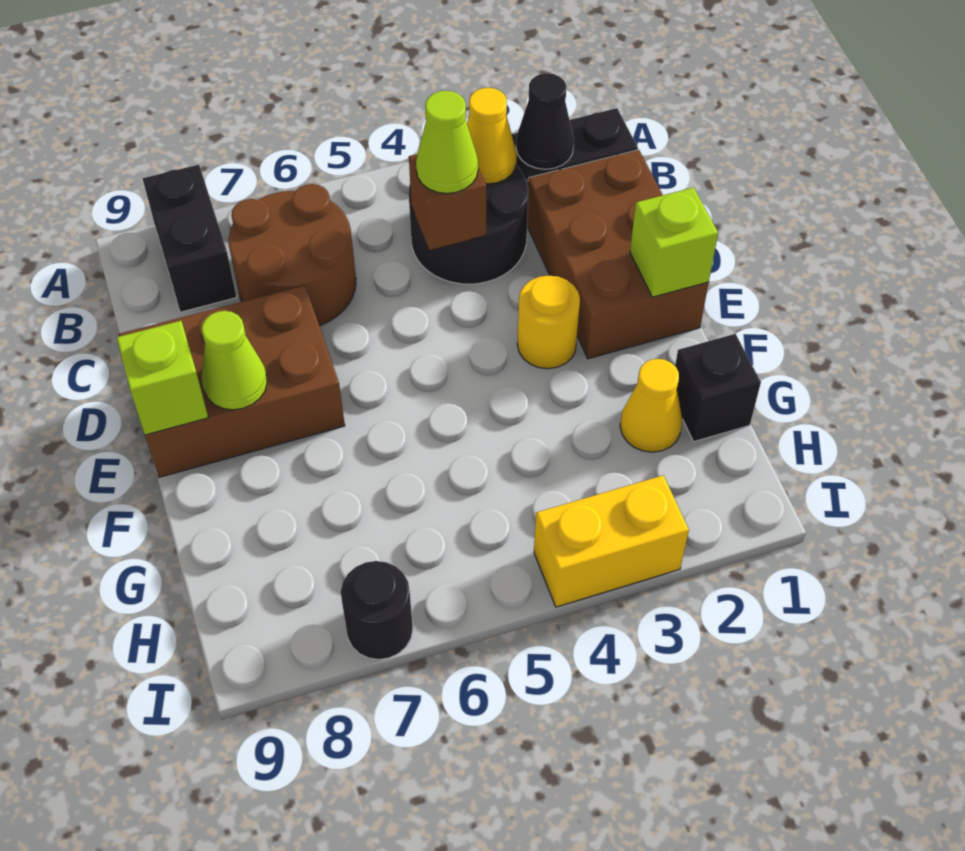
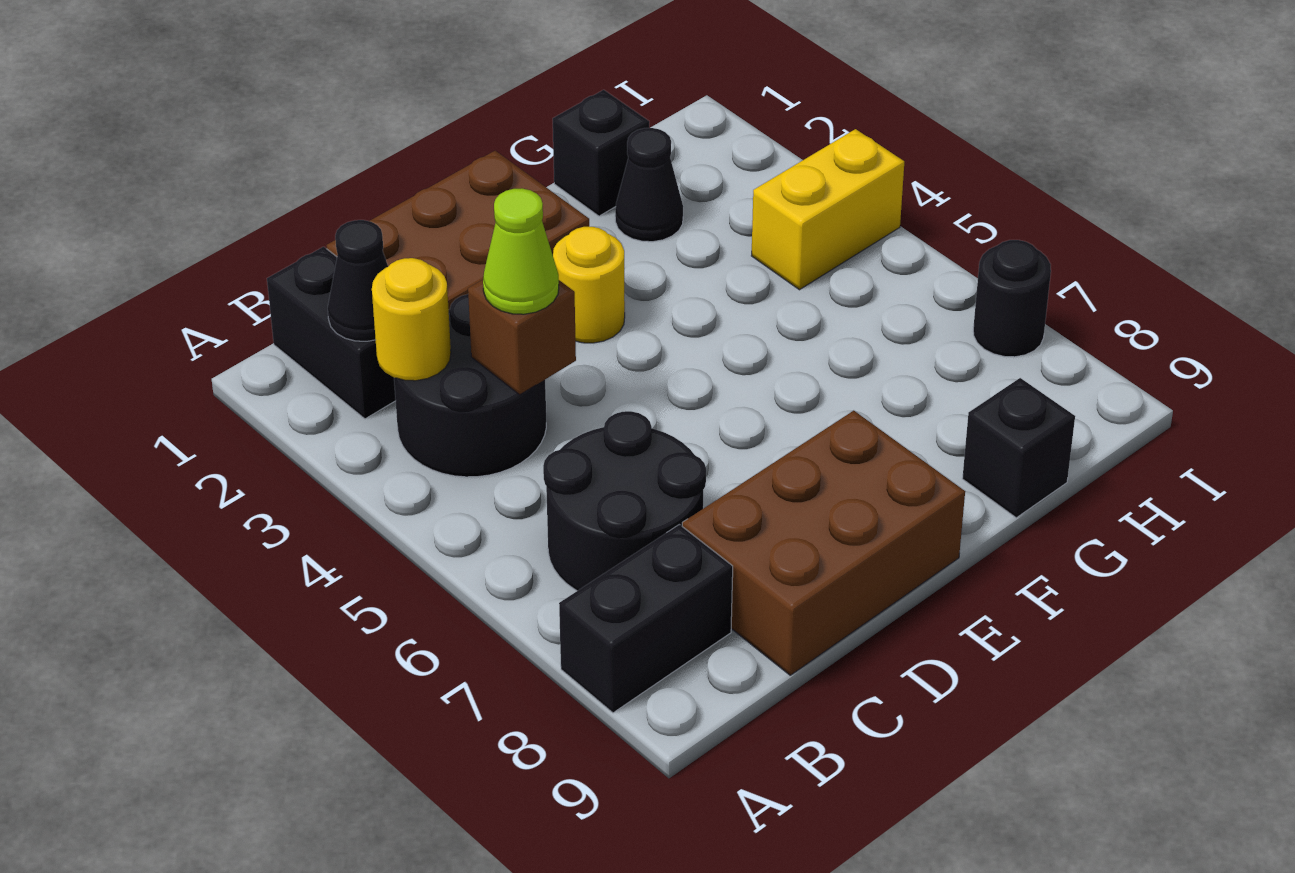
yellow cone B3 level 2 -> yellow round brick B3 level 2
brown round brick B6:C7 level 1 -> black round brick B6:C7 level 1
brown brick D7:E9 level 1 -> brown brick C8:E9 level 1
lime brick E1 level 2 -> none
lime cone E8 level 2 -> none
lime brick E9 level 2 -> none
yellow cone G2 level 1 -> black cone G2 level 1
none -> black brick G9 level 1
yellow brick I3:I4 level 1 -> yellow brick H4:I4 level 1

